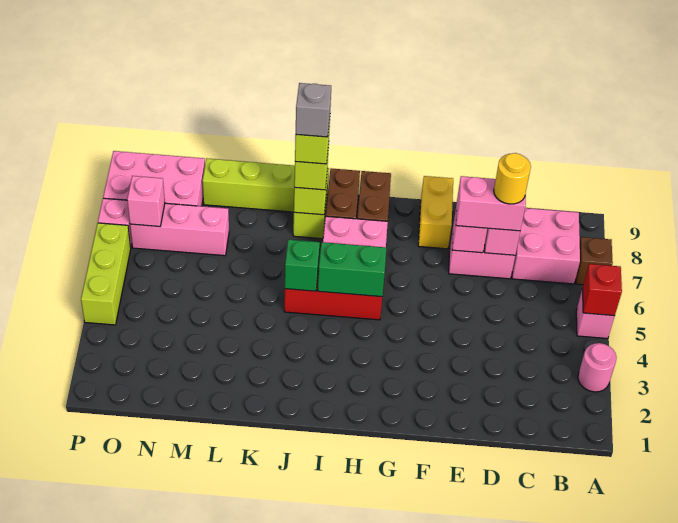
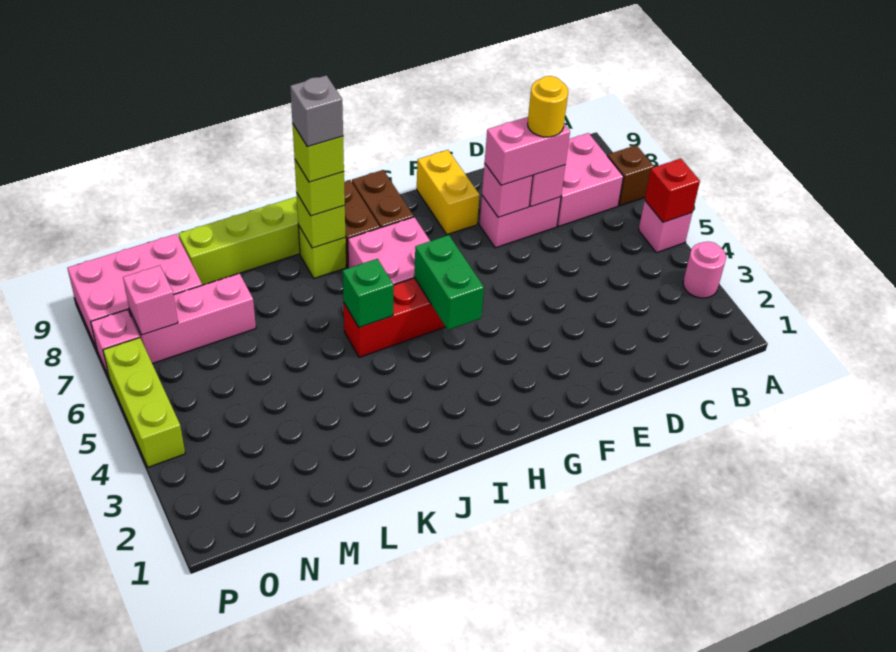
green brick H5:I5 level 2 -> green brick H4:H5 level 2

